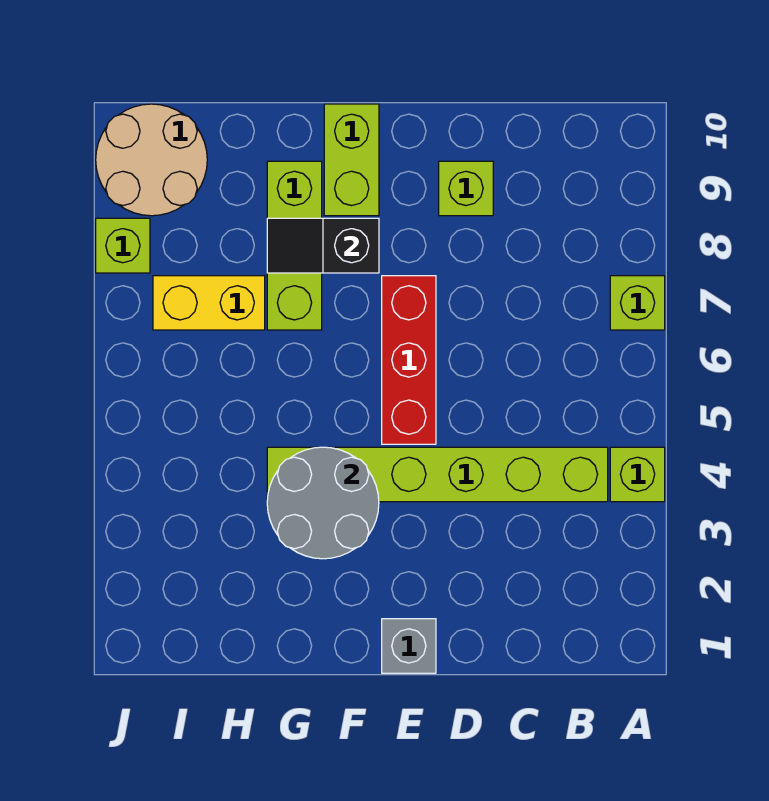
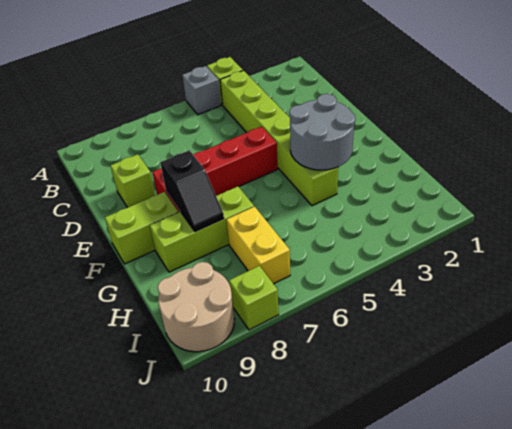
lime brick A7 level 1 -> none
grey brick E1 level 1 -> grey brick A5 level 1
red brick E5:E7 level 1 -> red brick E5:E8 level 1

